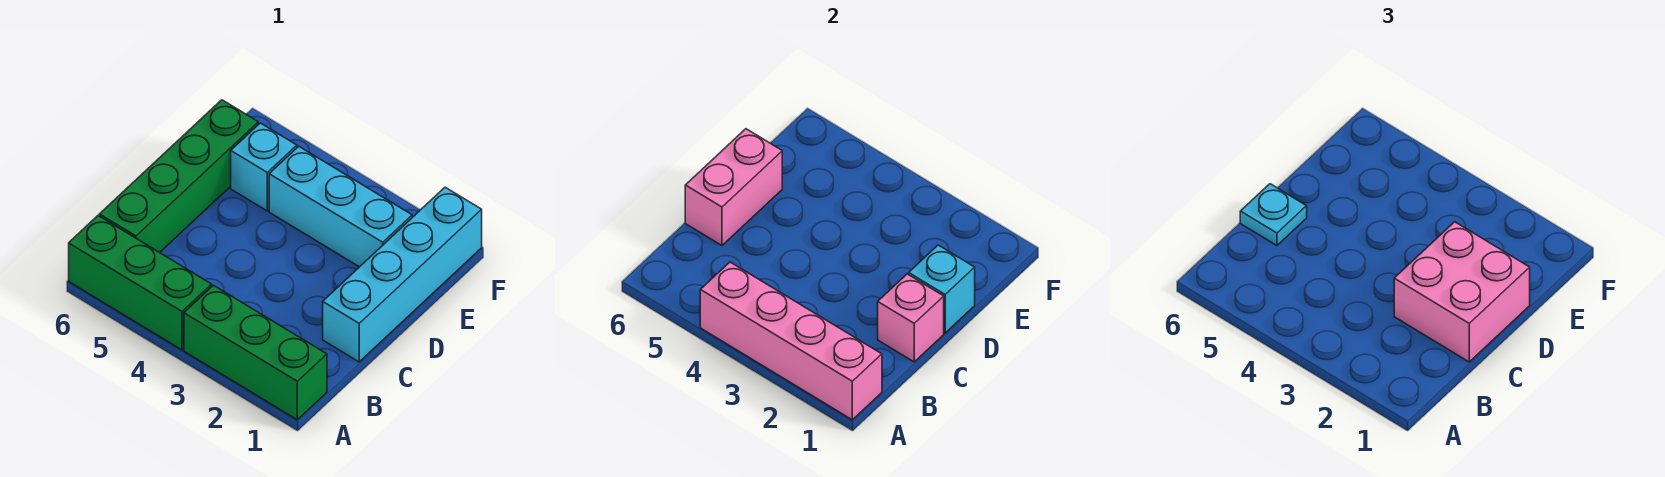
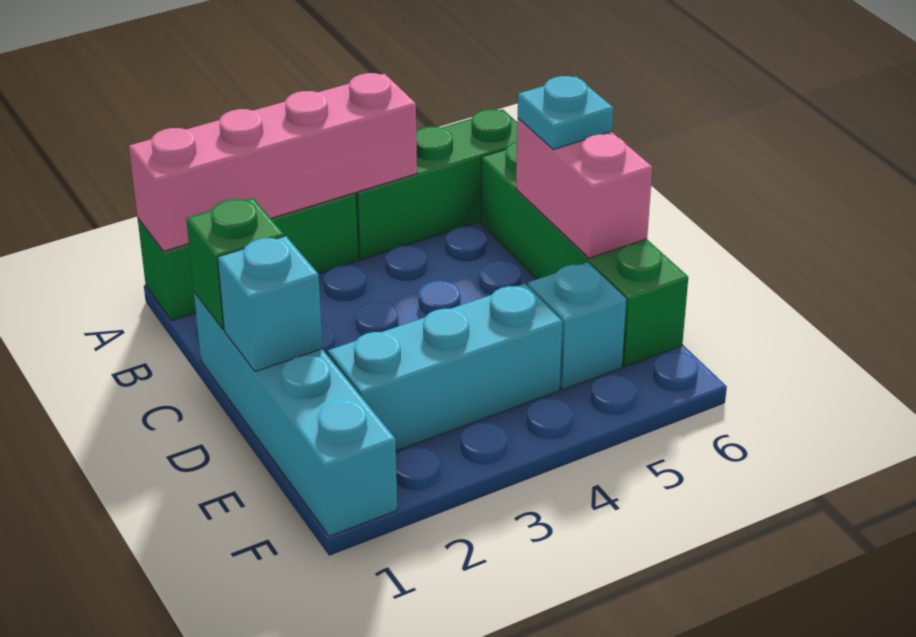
pink brick C1 level 2 -> green brick C1 level 2
pink brick C1:D2 level 3 -> none

